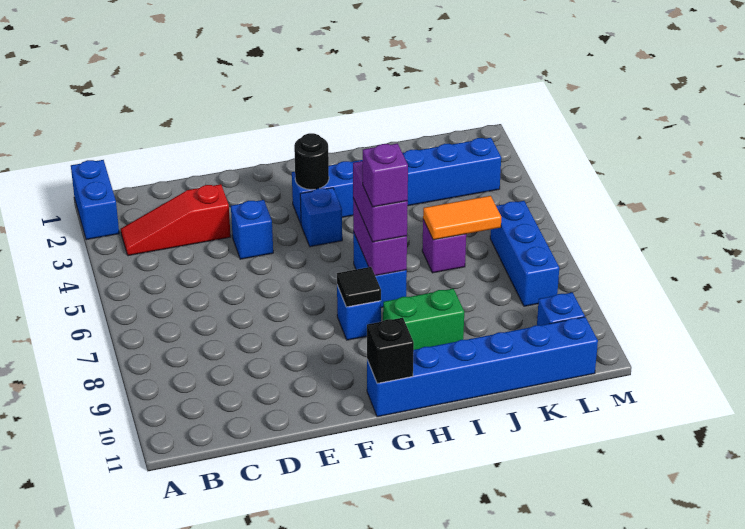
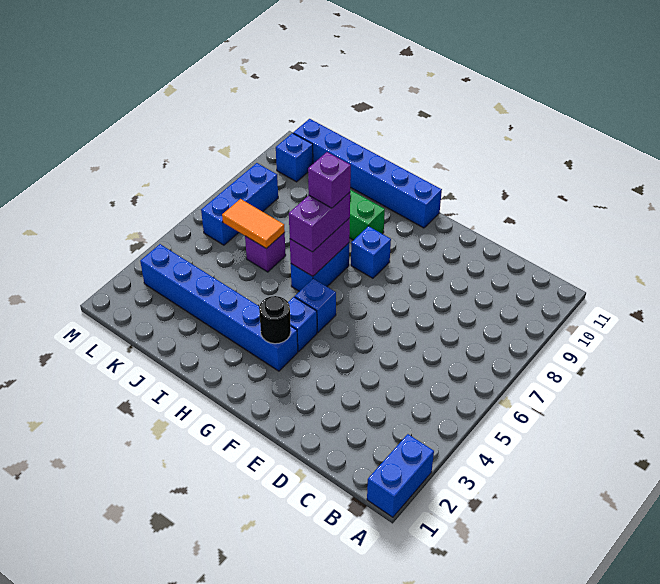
red slope B3:D3 level 1 top D -> none
blue brick E4 level 1 -> blue brick G5 level 1
black tile G8 level 2 -> none
black brick G11 level 2 -> none

